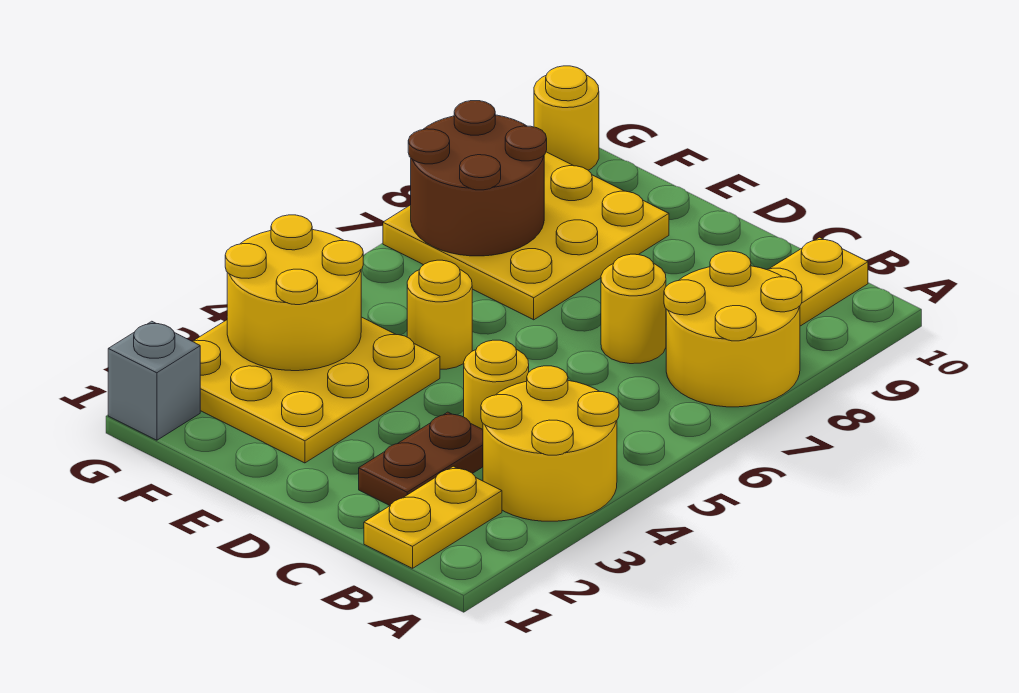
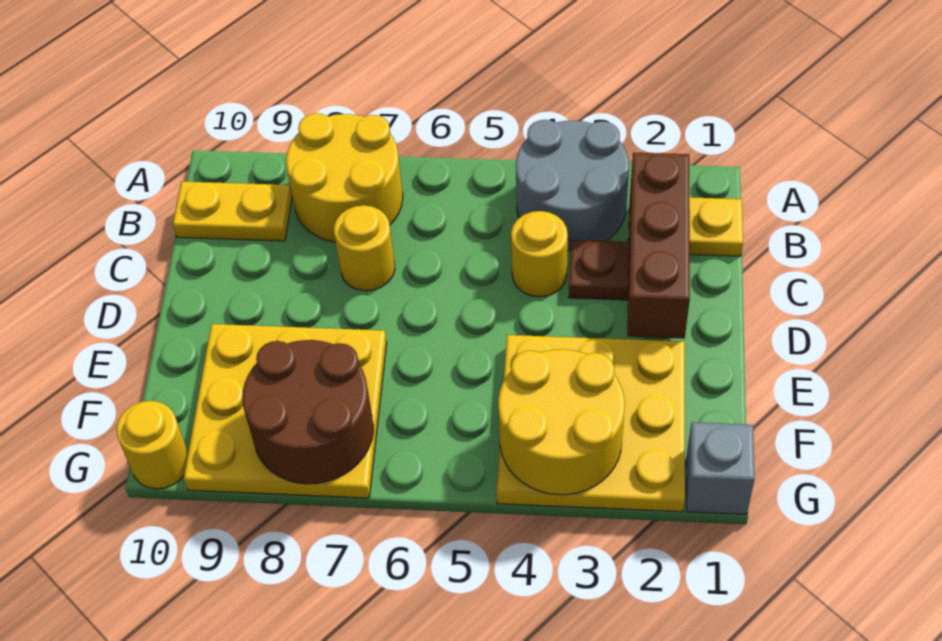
yellow round brick A3:B4 level 1 -> grey round brick A3:B4 level 1
none -> brown brick B2:D2 level 2
yellow round brick E5 level 1 -> none

